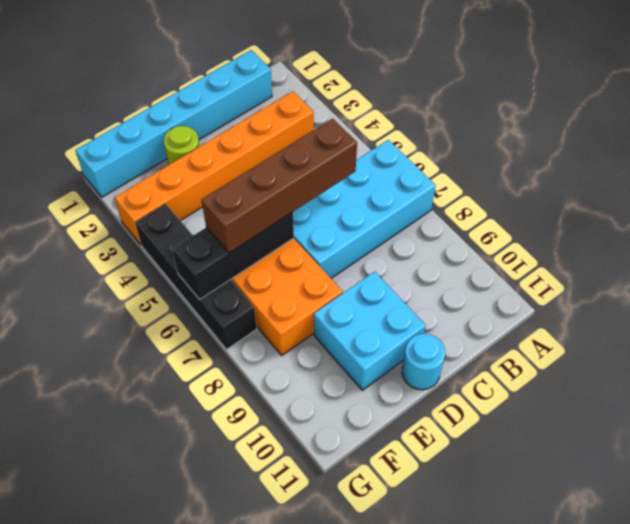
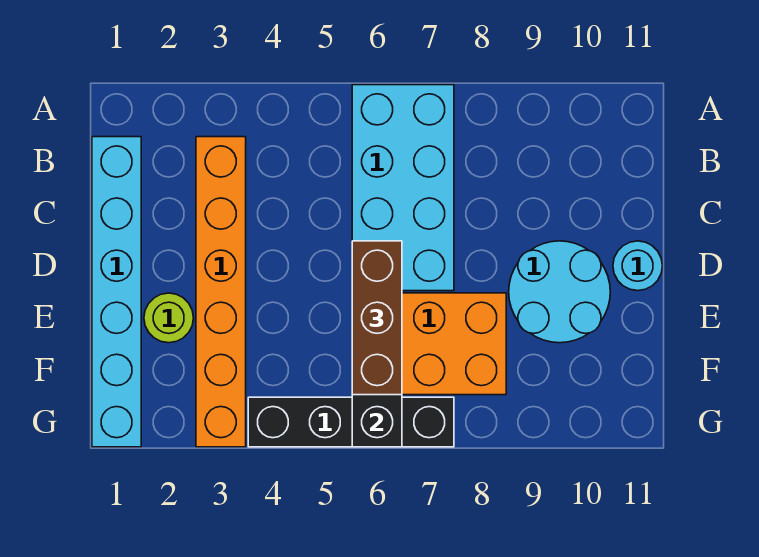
brown brick C6:F6 level 3 -> brown brick D6:F6 level 3
cyan brick D9:E10 level 1 -> cyan round brick D9:E10 level 1

